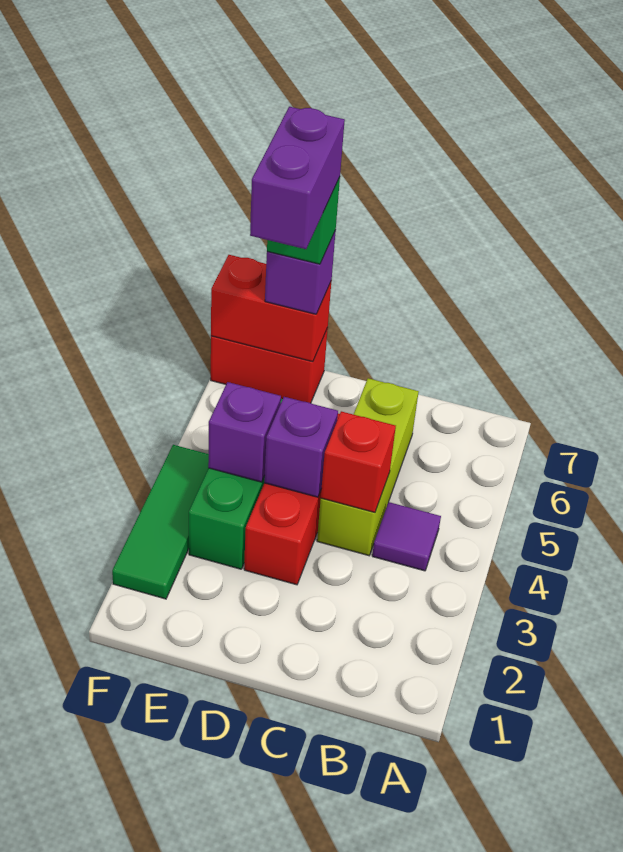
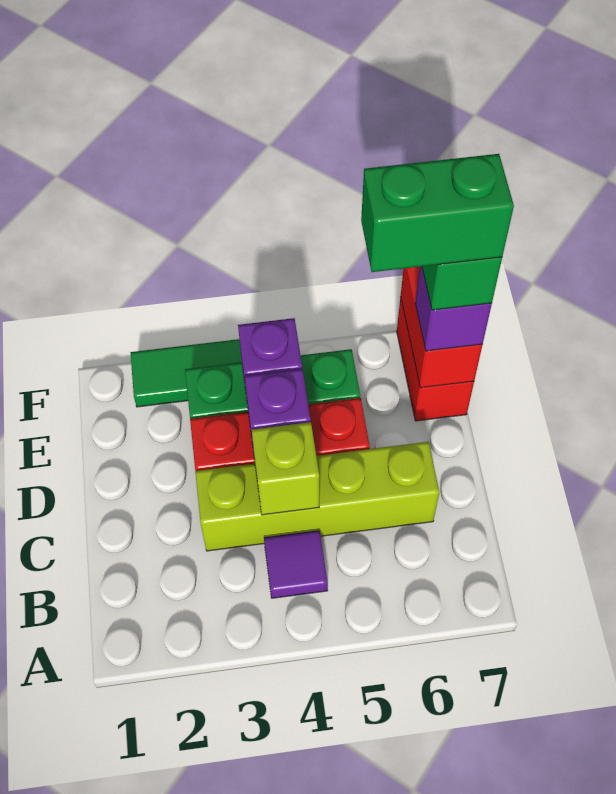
lime brick C4:C6 level 1 -> lime brick C3:C6 level 1
red brick C4 level 2 -> lime brick C4 level 2
purple brick E6:E7 level 5 -> green brick E6:E7 level 5

